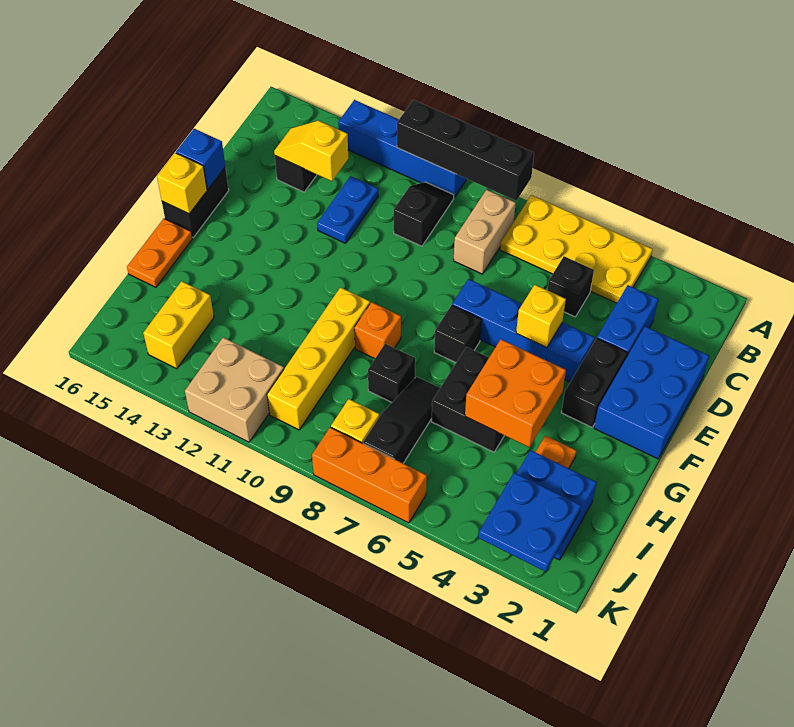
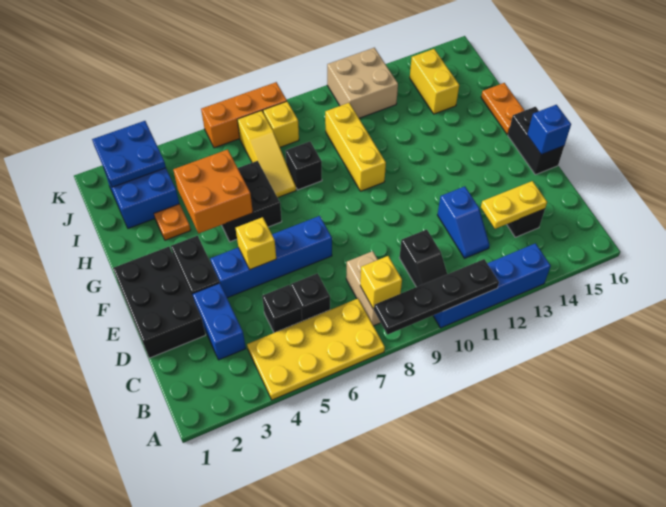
black brick A8:A11 level 2 -> black plate A8:A11 level 2
blue plate C12:D12 level 1 -> blue slope C12:D12 level 1 top D
yellow slope C13:C14 level 2 top 13 -> yellow plate C13:C14 level 2
blue brick D1:F2 level 1 -> black brick D1:F2 level 1
black brick F7 level 1 -> black brick C6 level 1
yellow brick F16 level 2 -> yellow brick B8 level 2
orange brick G9 level 1 -> none
yellow brick G10:J10 level 1 -> yellow brick G10:I10 level 1
black slope H7:J7 level 1 top J -> yellow slope H7:J7 level 1 top J

